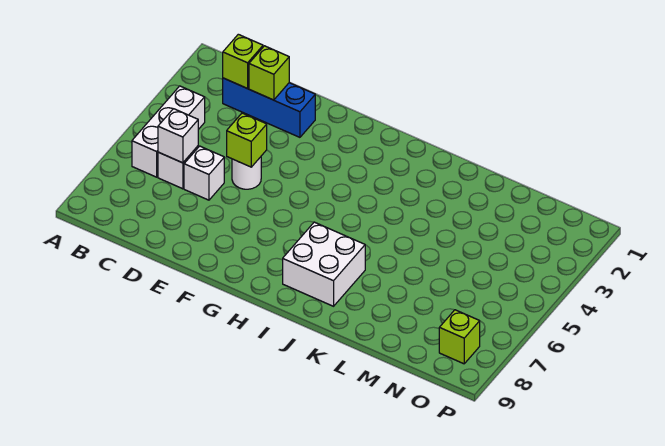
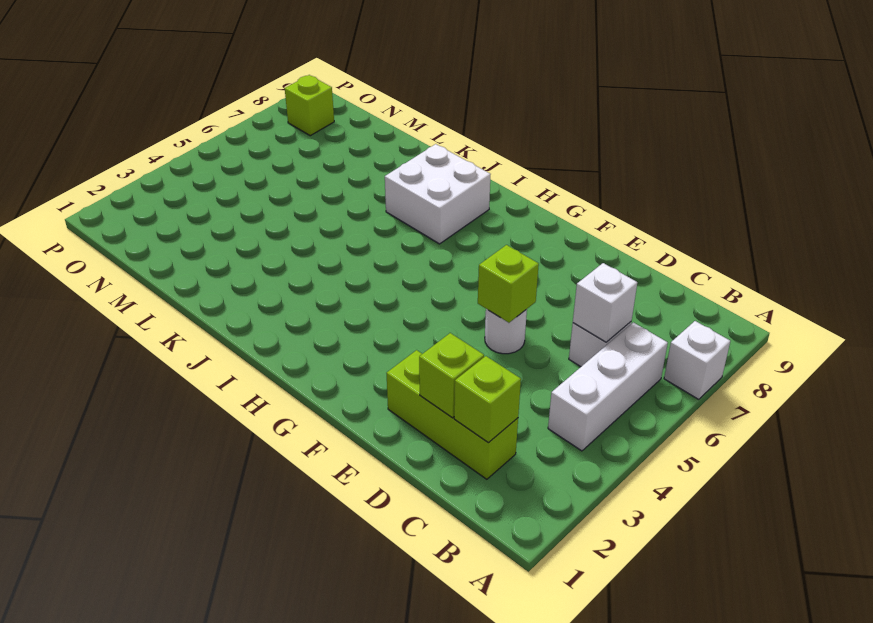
blue brick C2:E2 level 1 -> lime brick C2:E2 level 1
white brick D6 level 1 -> white brick A7 level 1

